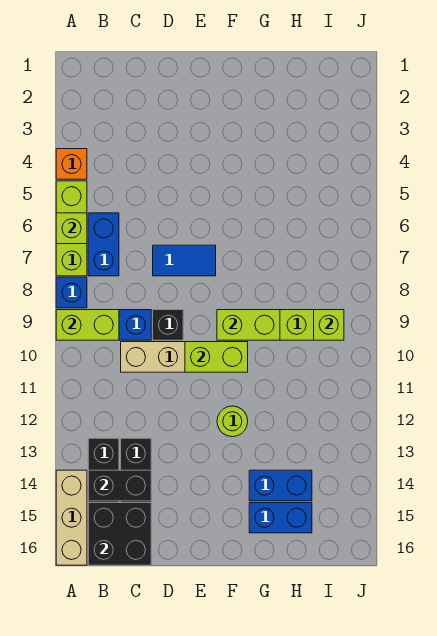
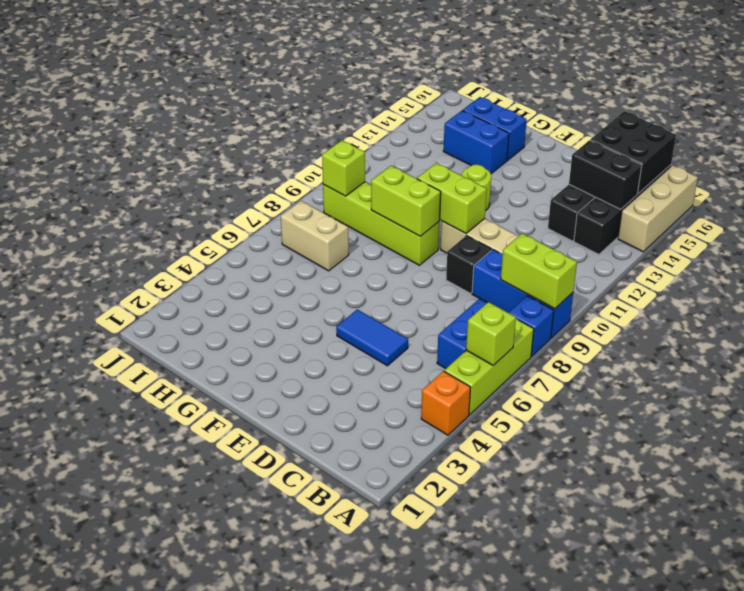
blue tile D7:E7 level 1 -> blue tile D5:E5 level 1
none -> tan brick H7:I7 level 1

